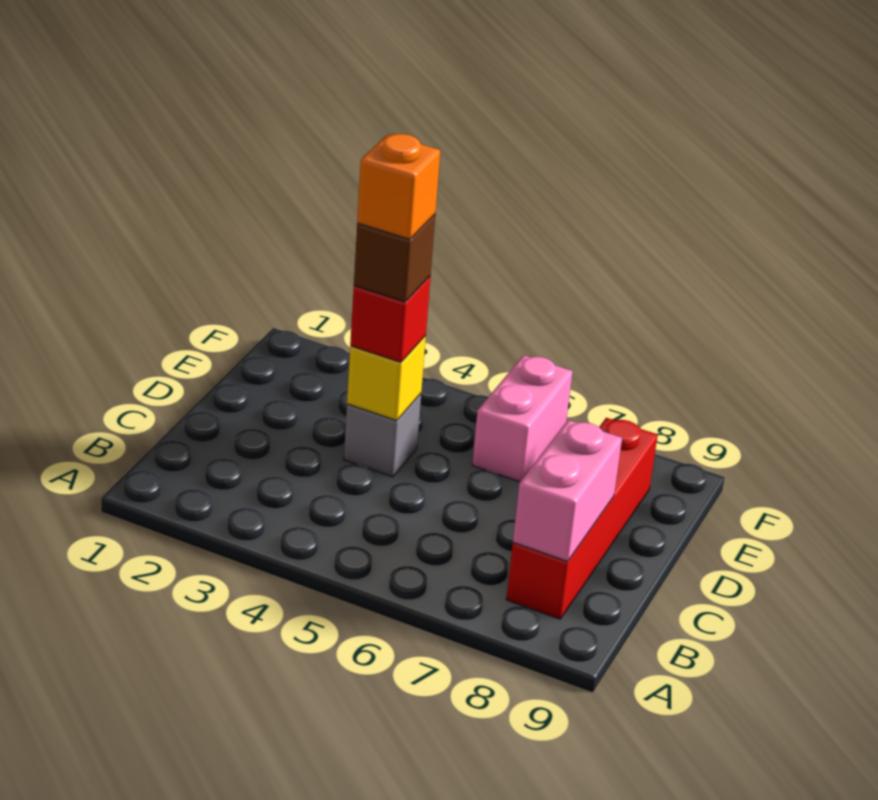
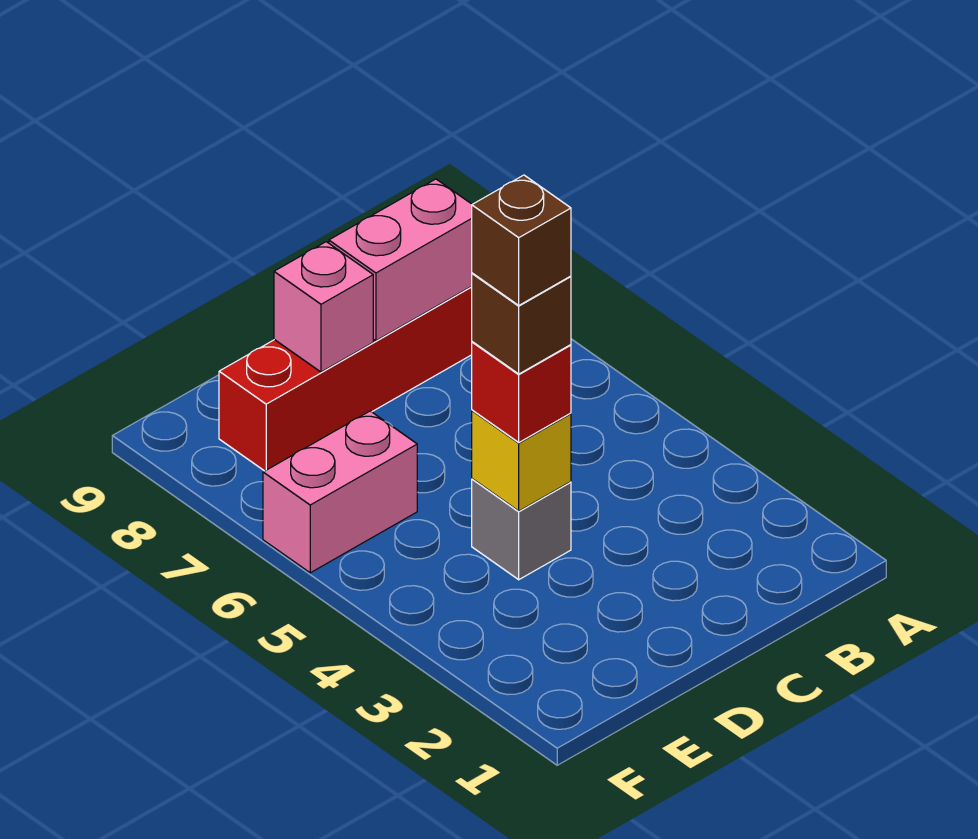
orange brick D4 level 5 -> brown brick D4 level 5
none -> pink brick D8 level 2

